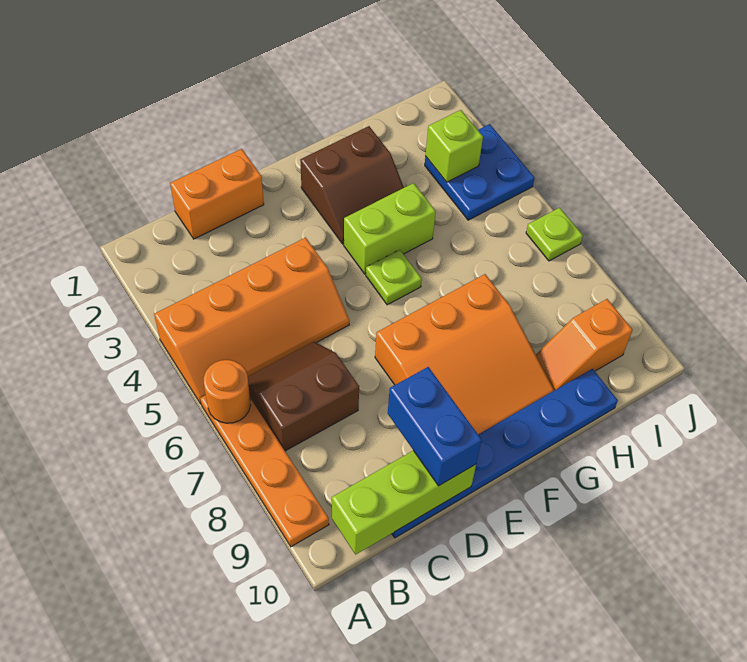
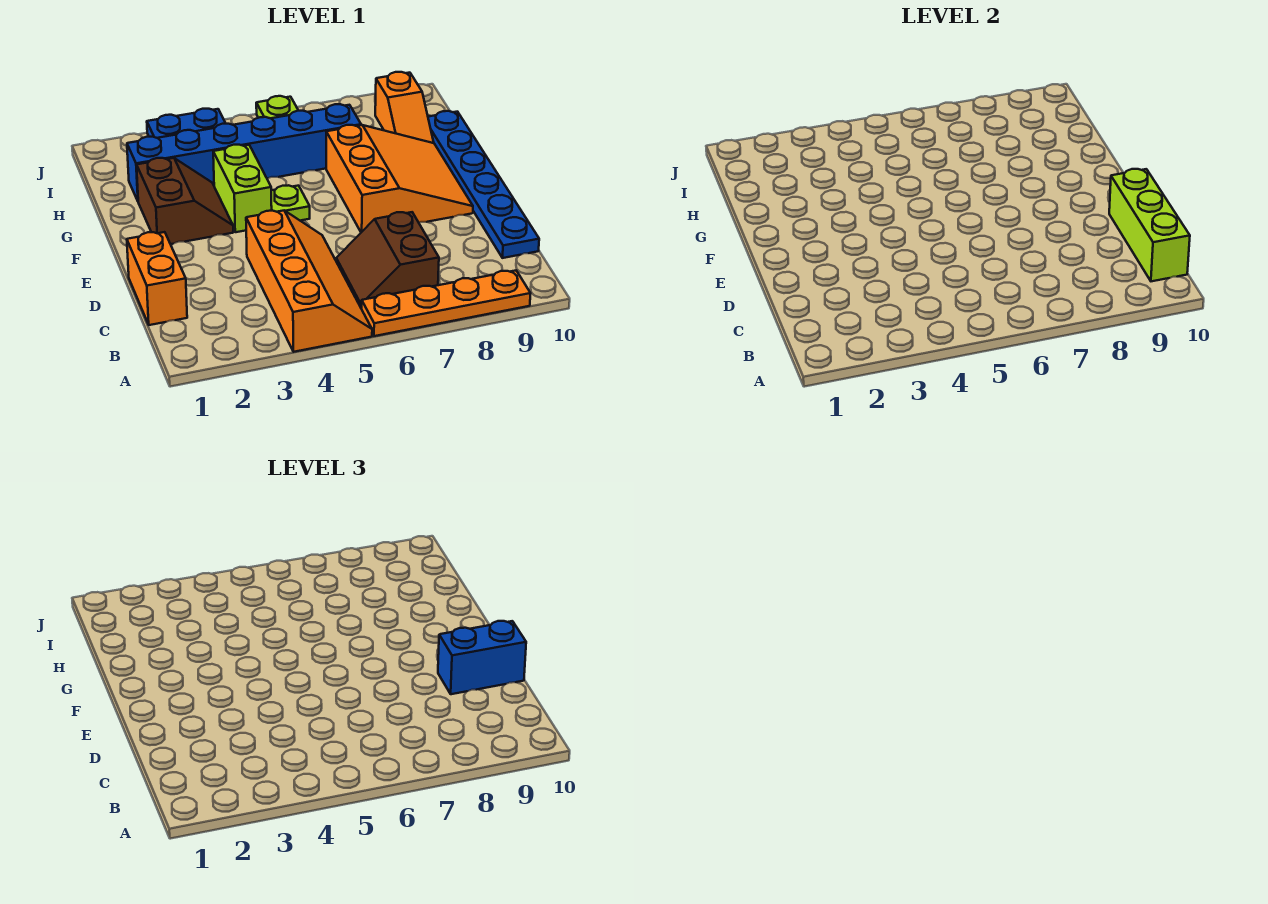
orange round brick A6 level 2 -> none
none -> blue brick H2:H7 level 1
lime brick I3 level 2 -> none

